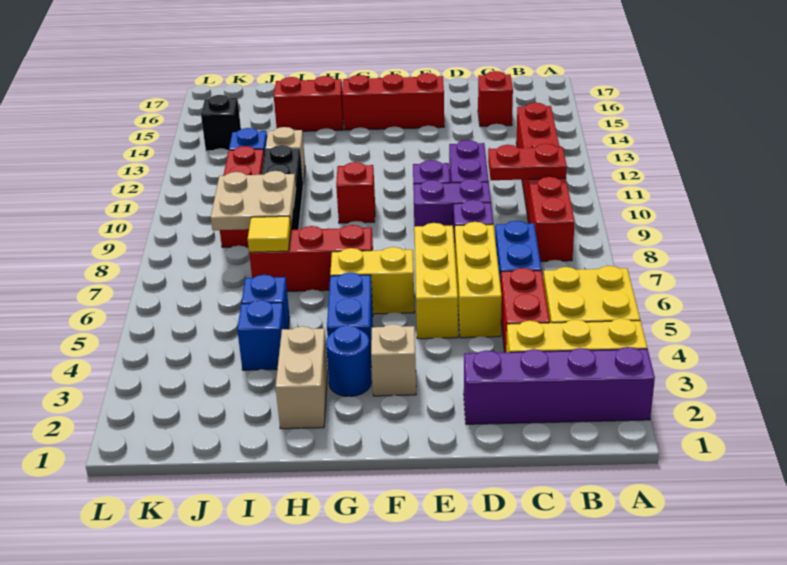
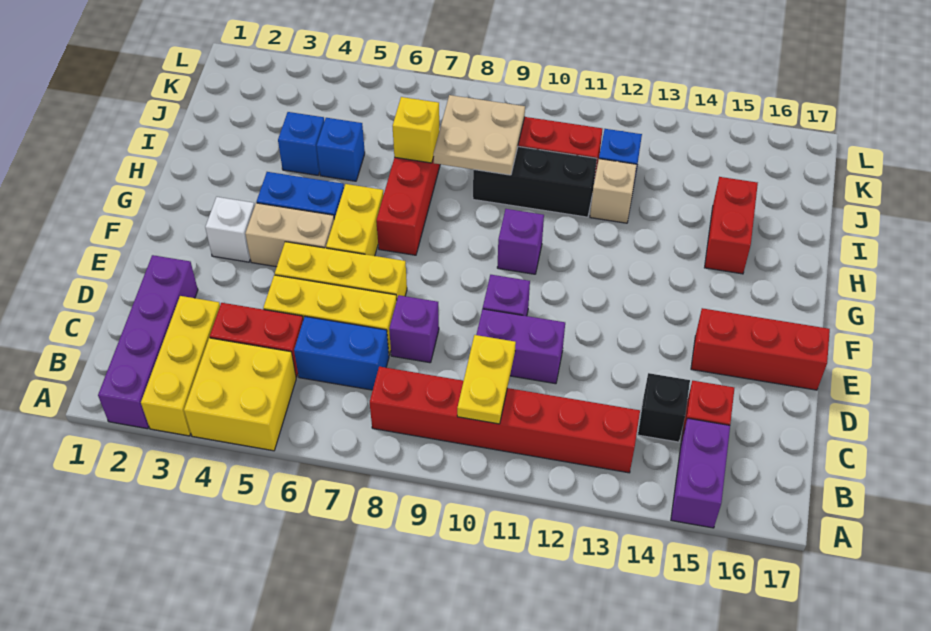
red plate B10:C10 level 2 -> yellow plate B10:C10 level 2
purple brick D9:E9 level 1 -> purple brick A15:B15 level 1
red brick E15:G15 level 1 -> red brick E15:E17 level 1
tan brick F3 level 1 -> white brick F3 level 1
blue round brick G3 level 1 -> none
red brick G10 level 1 -> purple brick G10 level 1
tan brick H2:H3 level 1 -> tan brick F4:F5 level 1
yellow tile I7 level 2 -> yellow brick I7 level 2
black brick K14 level 1 -> black brick C14 level 1

